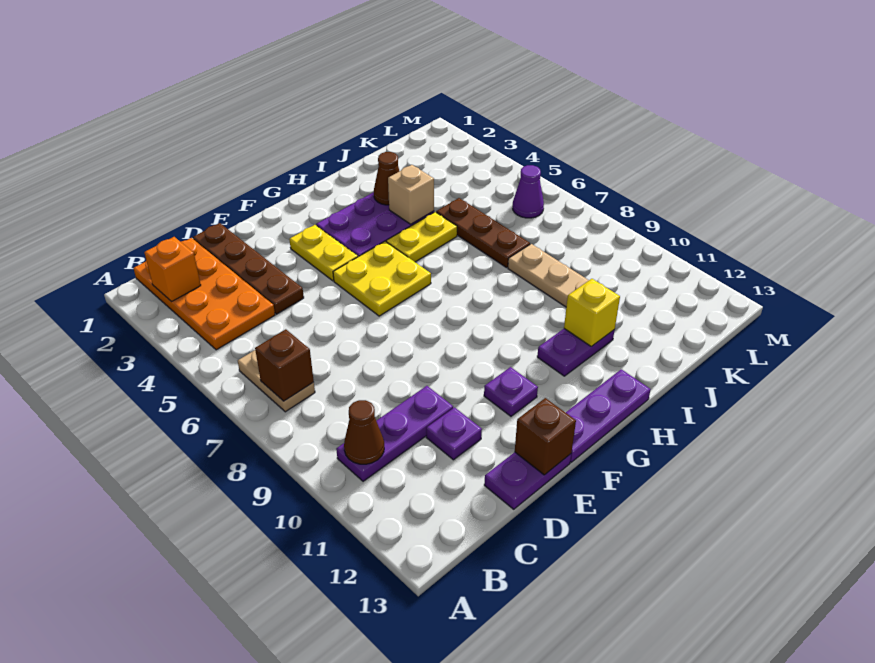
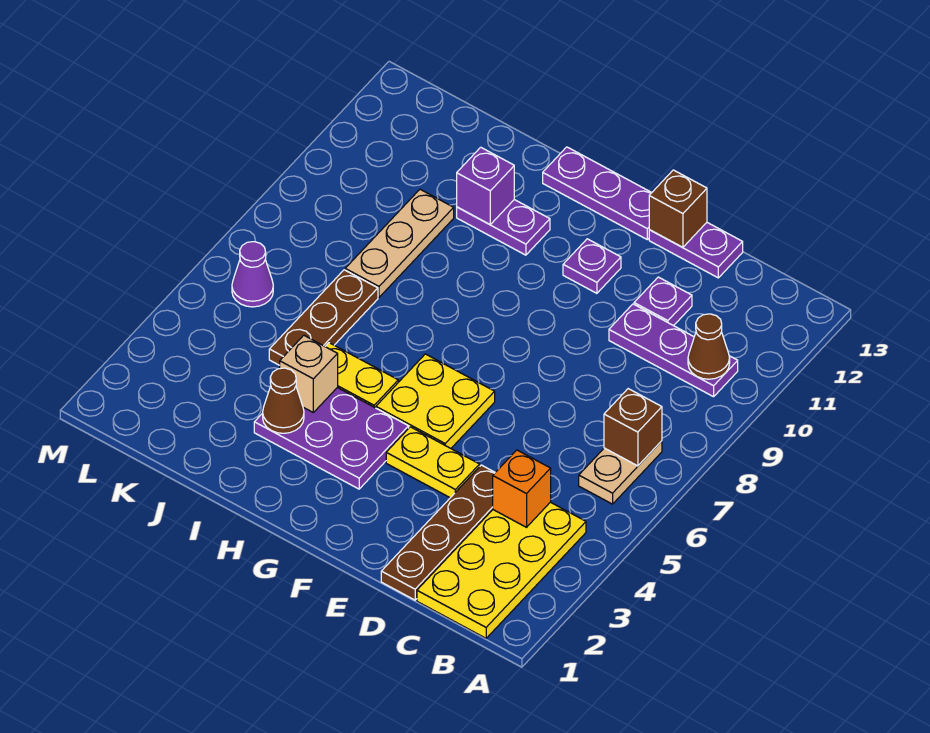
orange plate B1:C4 level 1 -> yellow plate B1:C4 level 1
orange brick B2 level 2 -> orange brick C4 level 2
yellow plate F3:F4 level 1 -> yellow plate E4:F4 level 1
yellow brick I11 level 2 -> purple brick I11 level 2

